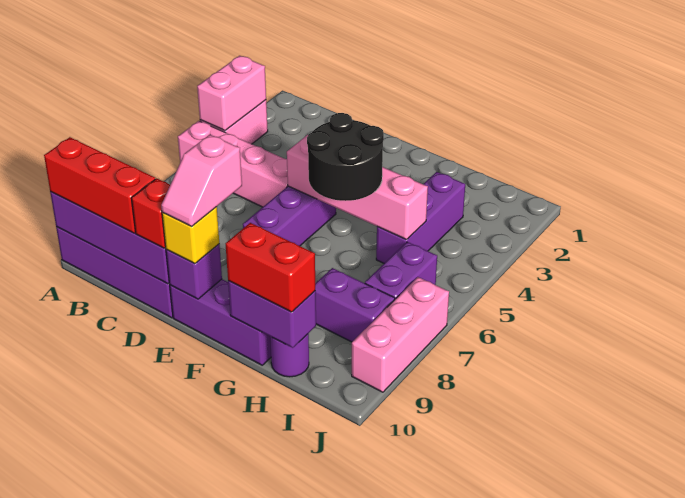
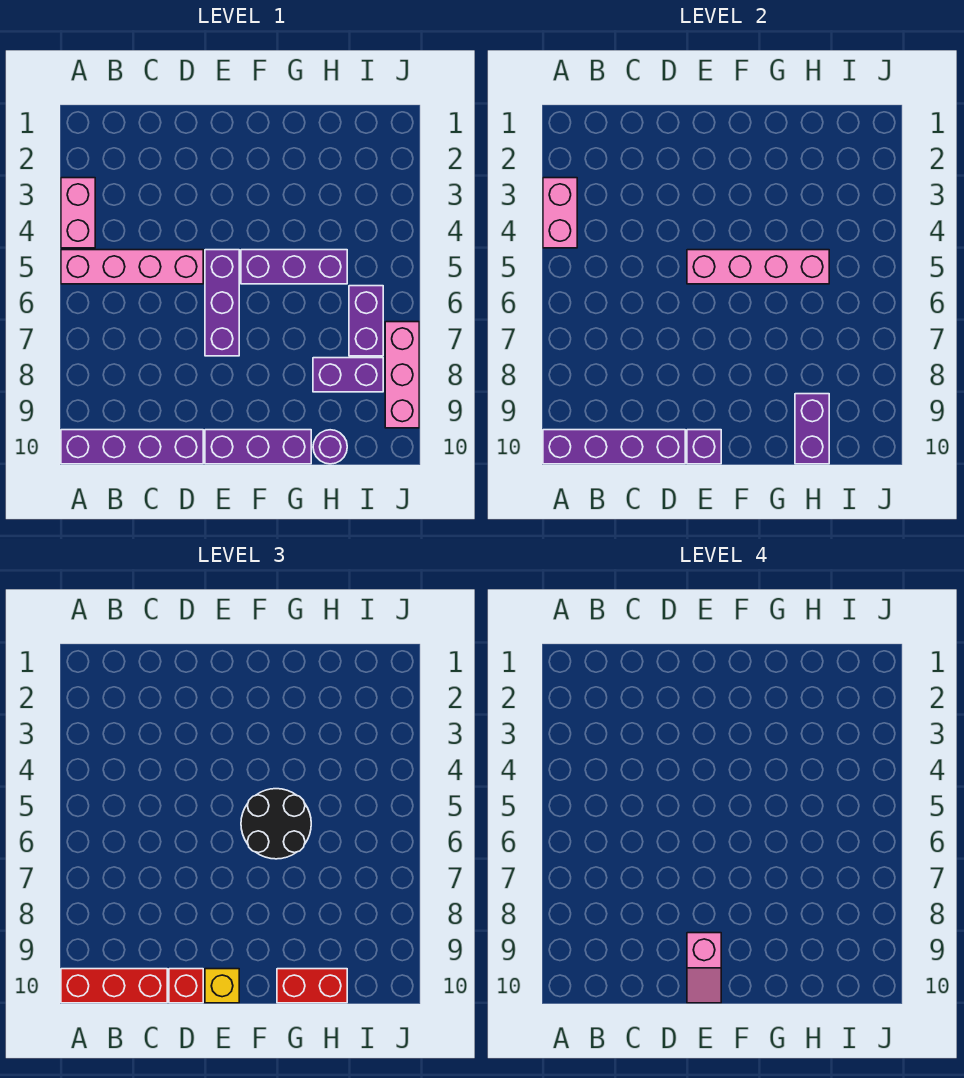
purple brick G10:H10 level 2 -> purple brick H9:H10 level 2
purple brick H3:H5 level 1 -> purple brick F5:H5 level 1

